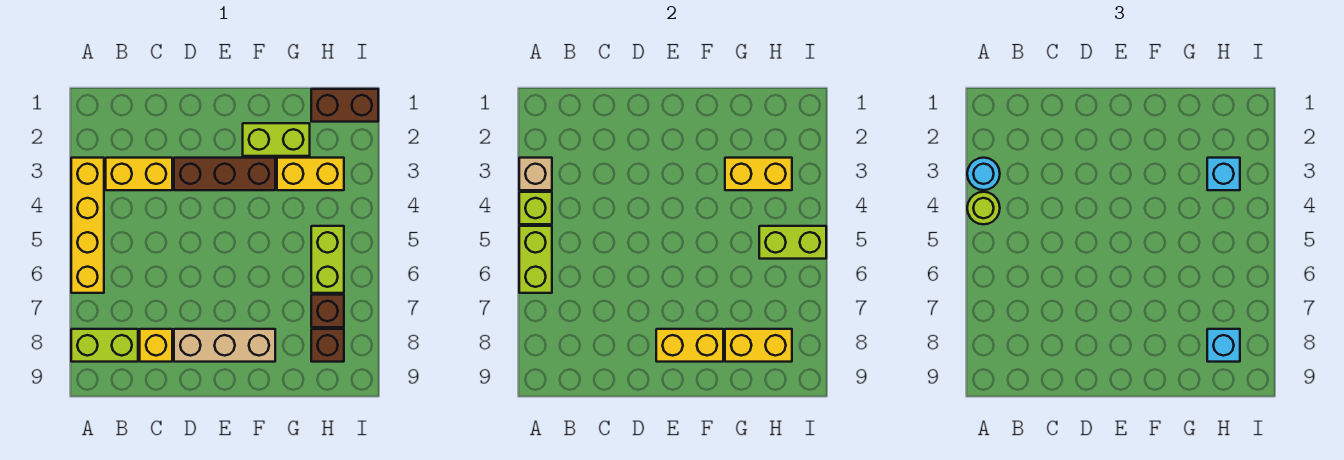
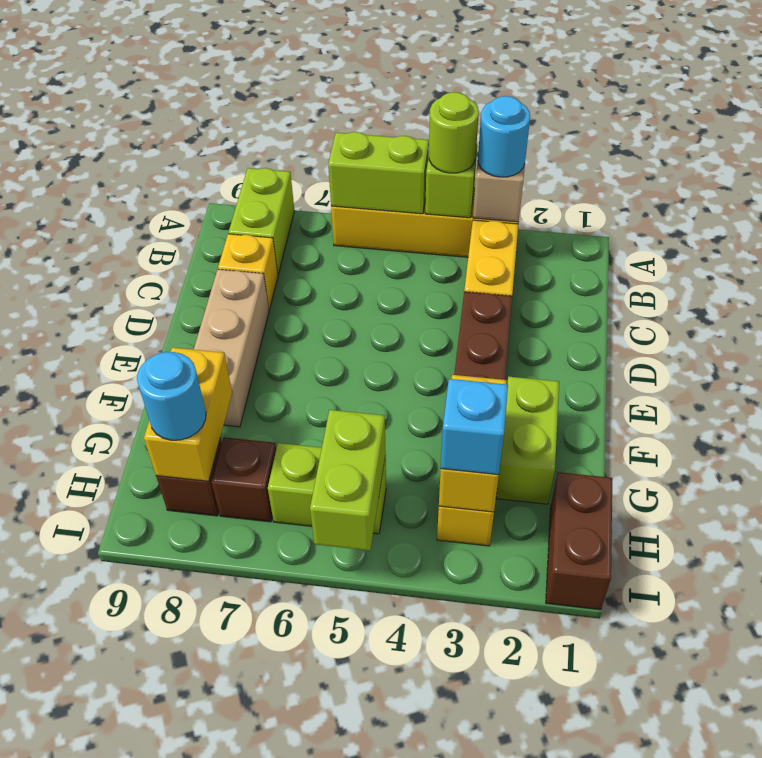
yellow brick E8:F8 level 2 -> none
cyan brick H8 level 3 -> cyan round brick H8 level 3

